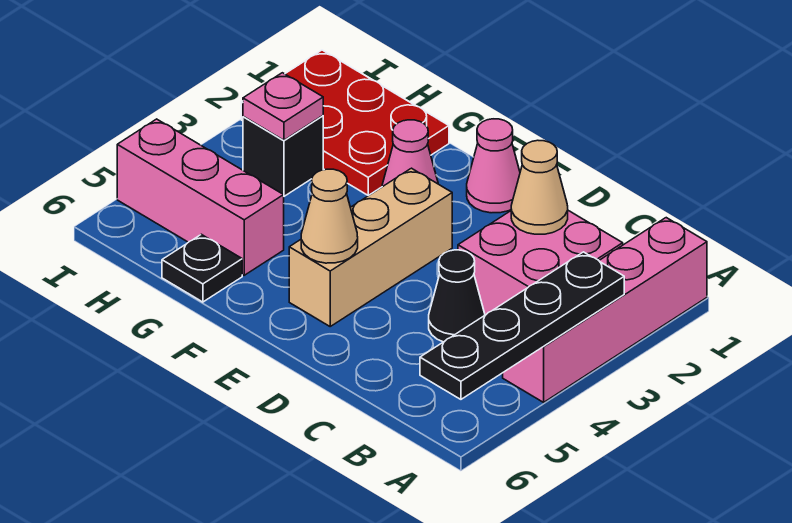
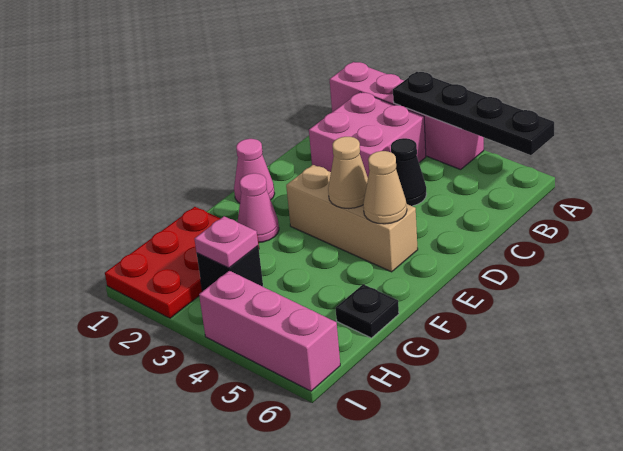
tan cone C2 level 2 -> tan cone E4 level 2
pink brick G5:I5 level 1 -> pink brick I4:I6 level 1

